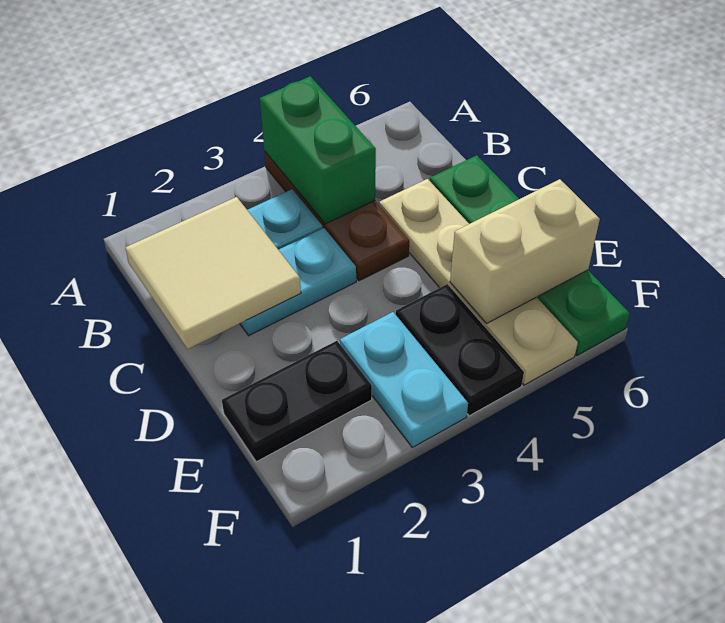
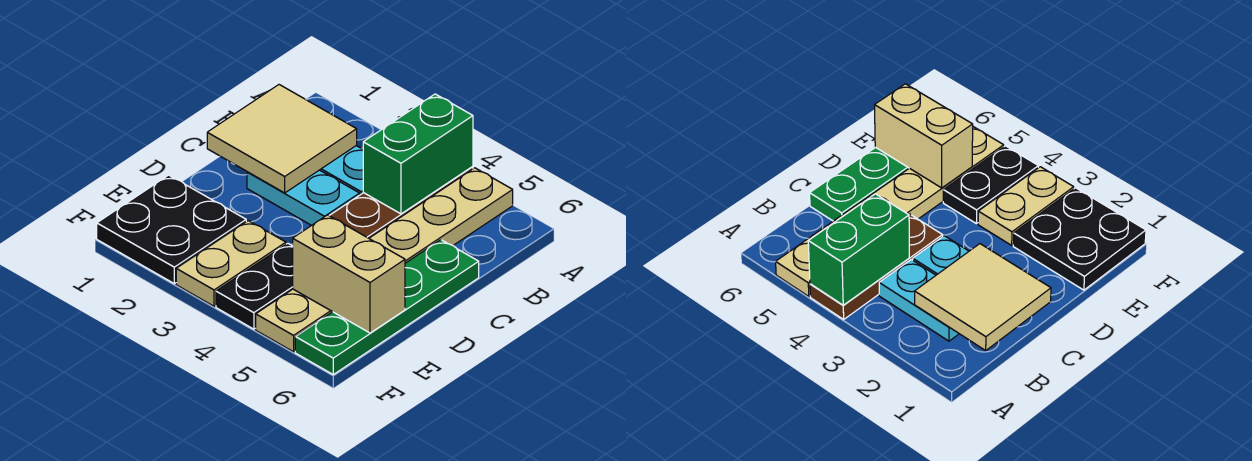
tan plate C5:F5 level 1 -> tan plate A5:F5 level 1
black plate E1:E2 level 1 -> black plate E1:F2 level 1
cyan plate E3:F3 level 1 -> tan plate E3:F3 level 1

